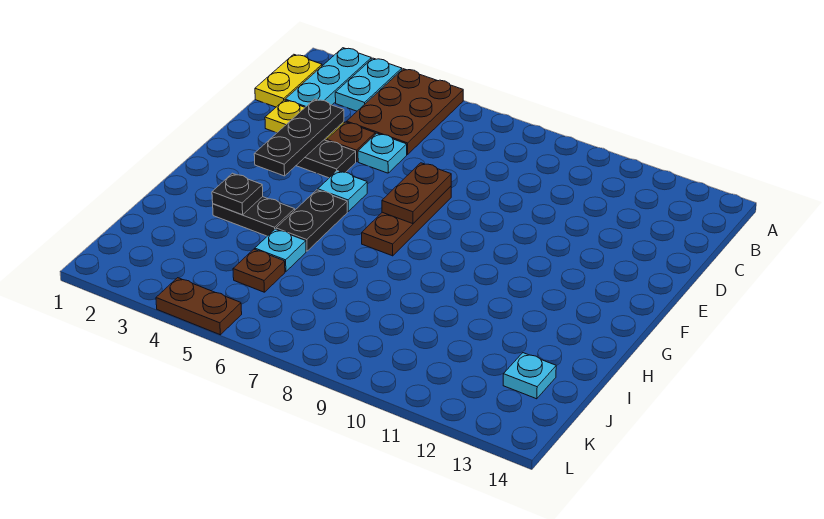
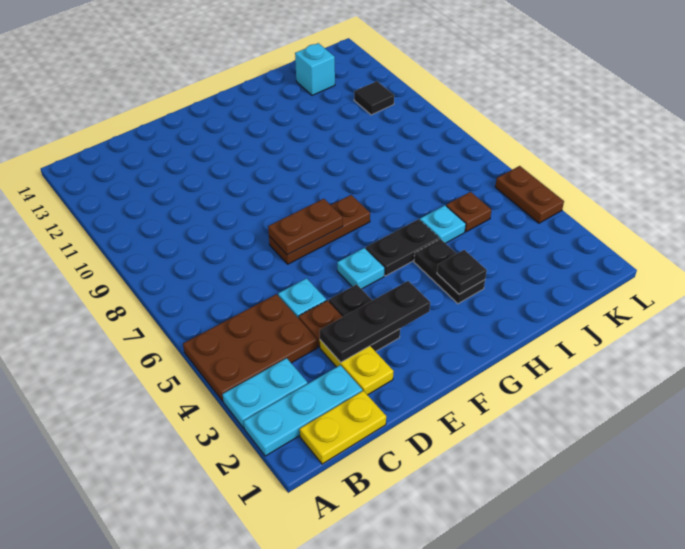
cyan plate J13 level 1 -> cyan brick J13 level 1
none -> black tile K11 level 1

